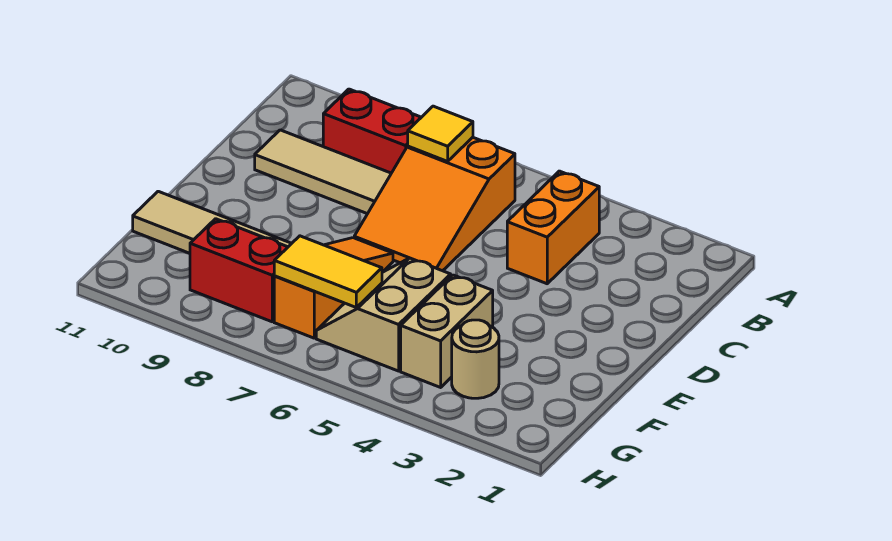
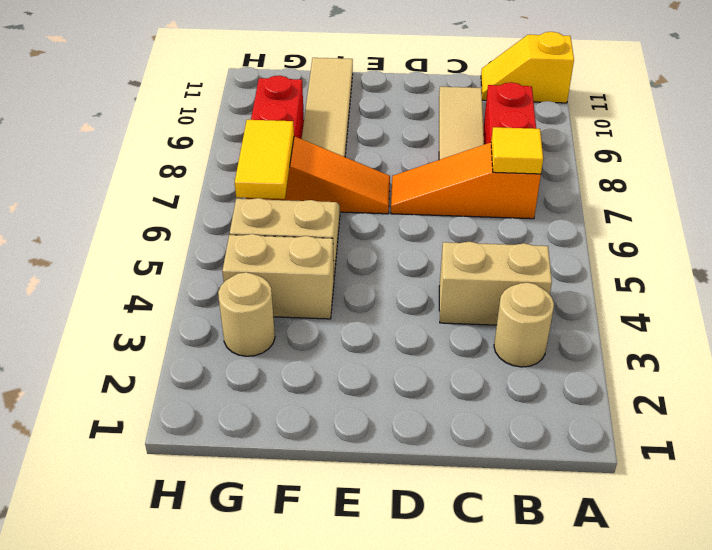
none -> yellow slope A11:B11 level 1 top A
none -> tan round brick B3 level 1
orange brick B4:C4 level 1 -> tan brick B4:C4 level 1
orange slope B6:D7 level 1 top B -> orange slope B7:D7 level 1 top B

